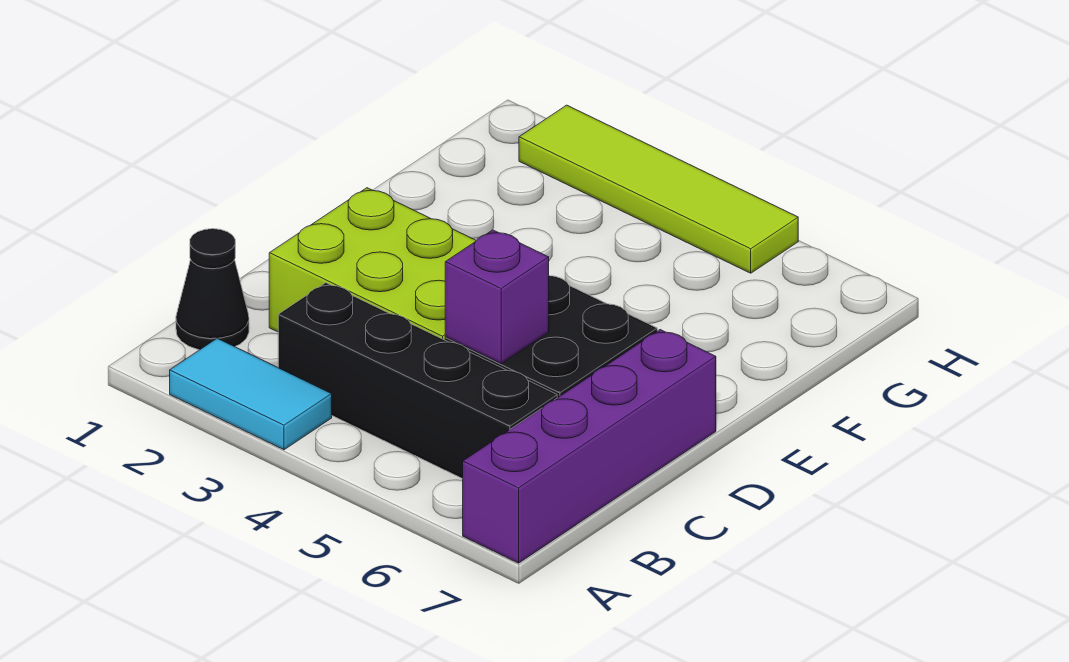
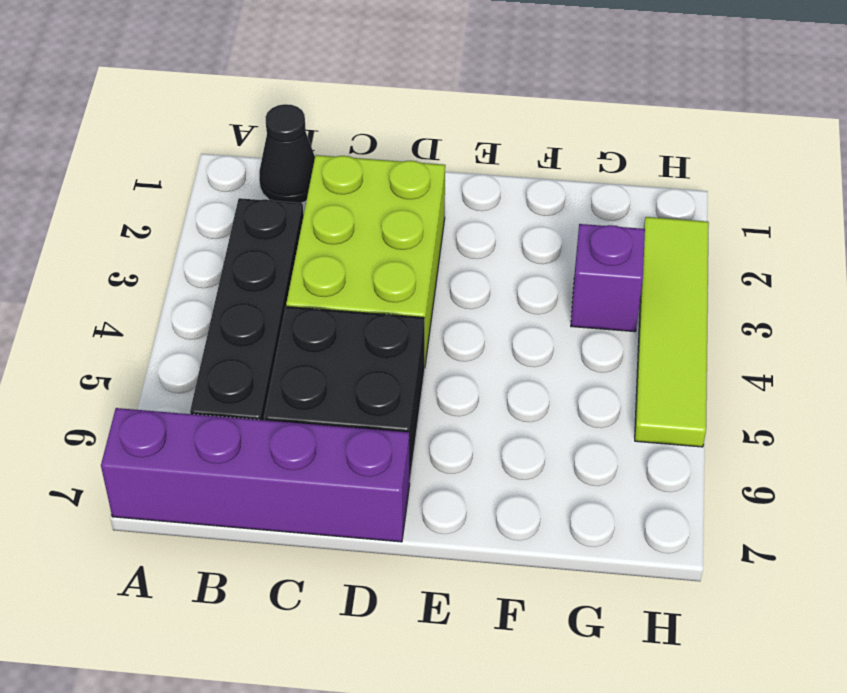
cyan tile A2:A3 level 1 -> none
purple brick C5 level 2 -> purple brick G3 level 1

